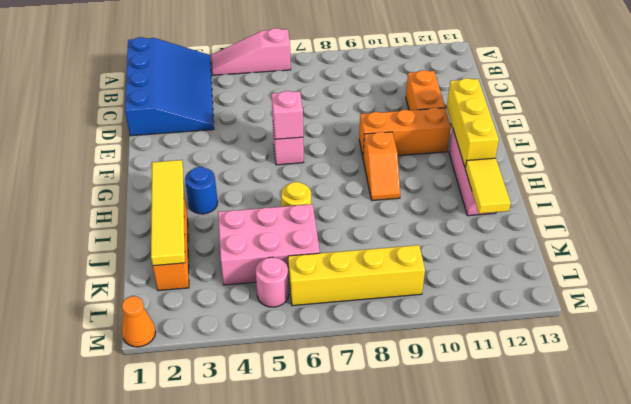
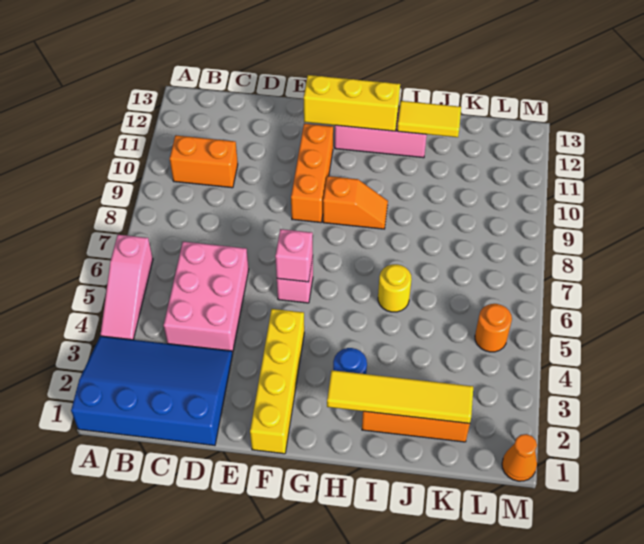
orange brick D11:E11 level 1 -> orange brick B10:C10 level 1
pink brick J4:K6 level 1 -> pink brick C4:D6 level 1
pink round brick L5 level 1 -> orange round brick L5 level 1
yellow brick L6:L9 level 1 -> yellow brick F1:F4 level 1

